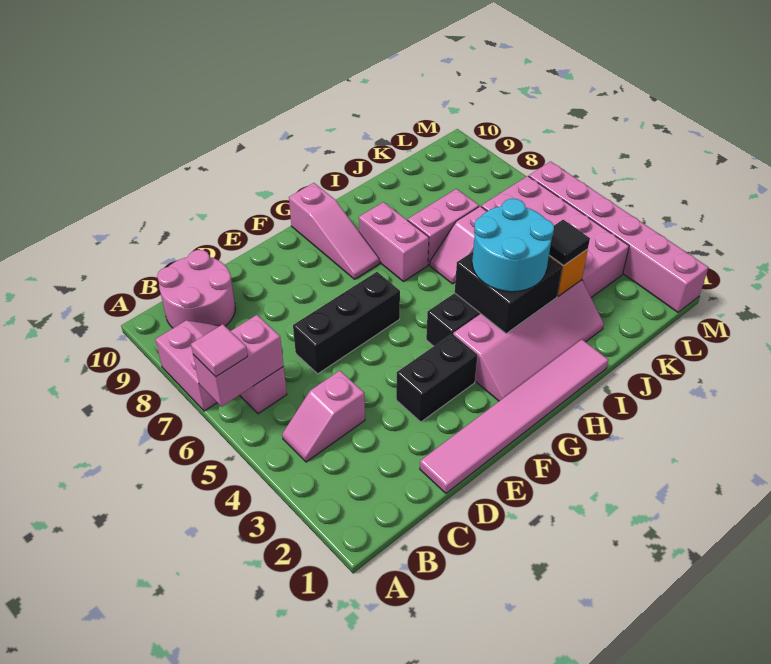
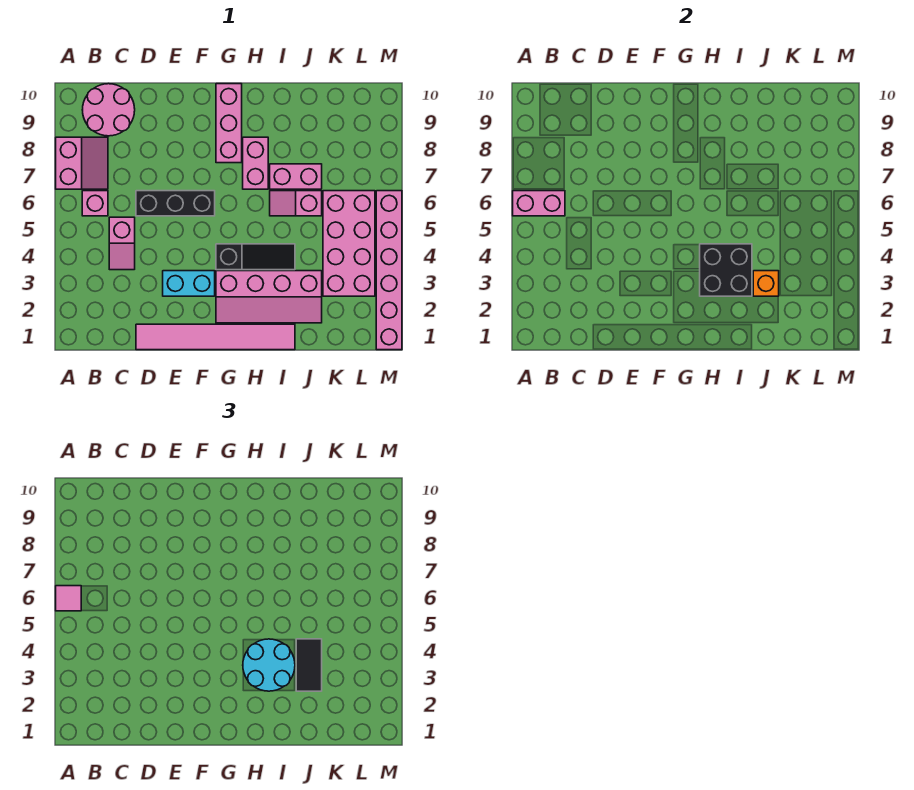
pink slope B4:C4 level 1 top C -> pink slope C4:C5 level 1 top 5
black brick E3:F3 level 1 -> cyan brick E3:F3 level 1
pink slope G8:G10 level 1 top 10 -> pink brick G8:G10 level 1
black tile J3 level 3 -> black tile J3:J4 level 3

